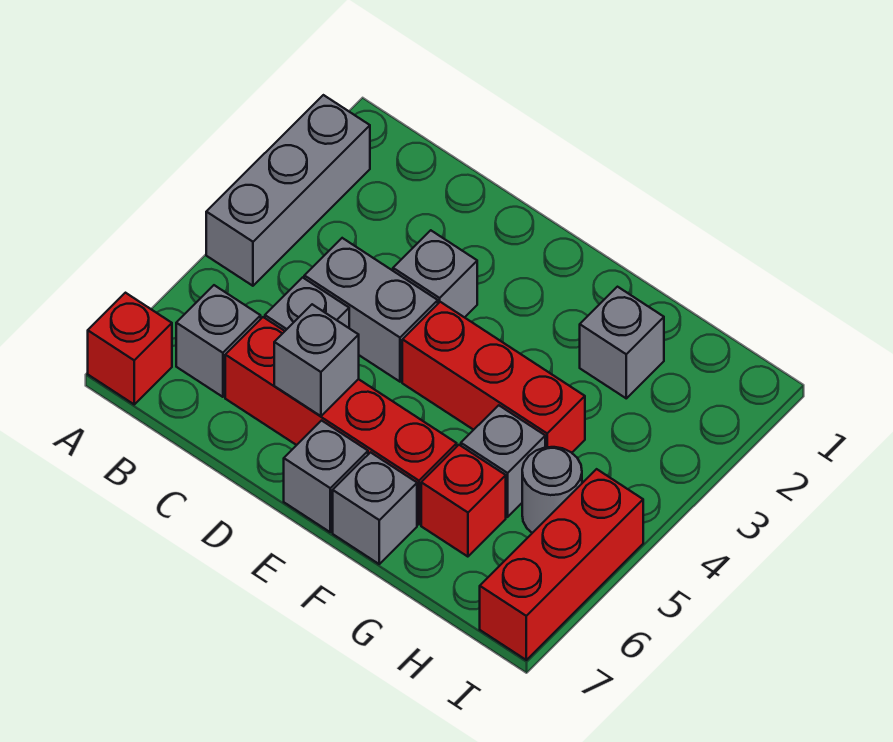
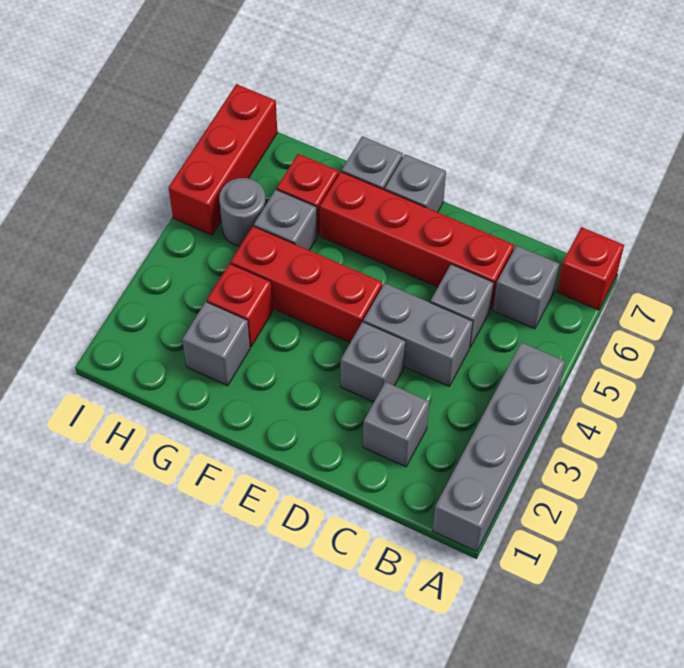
grey brick A2:A4 level 1 -> grey brick A1:A4 level 1
grey brick D6 level 2 -> grey brick C2 level 1
none -> red brick G3 level 1

